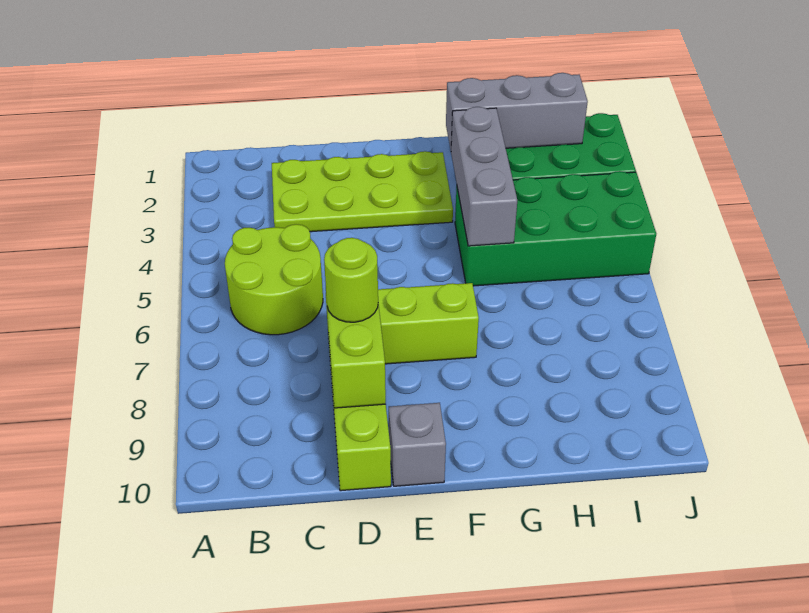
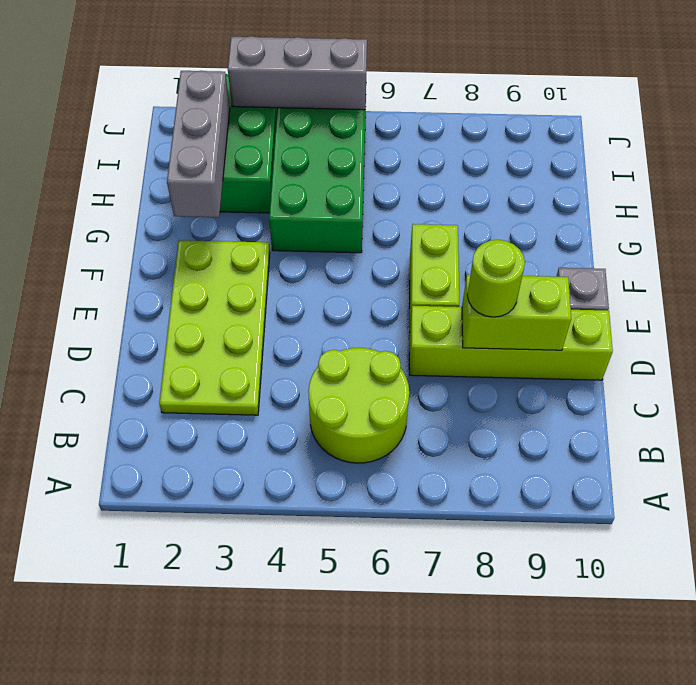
grey brick G3:G5 level 2 -> grey brick J3:J5 level 2

